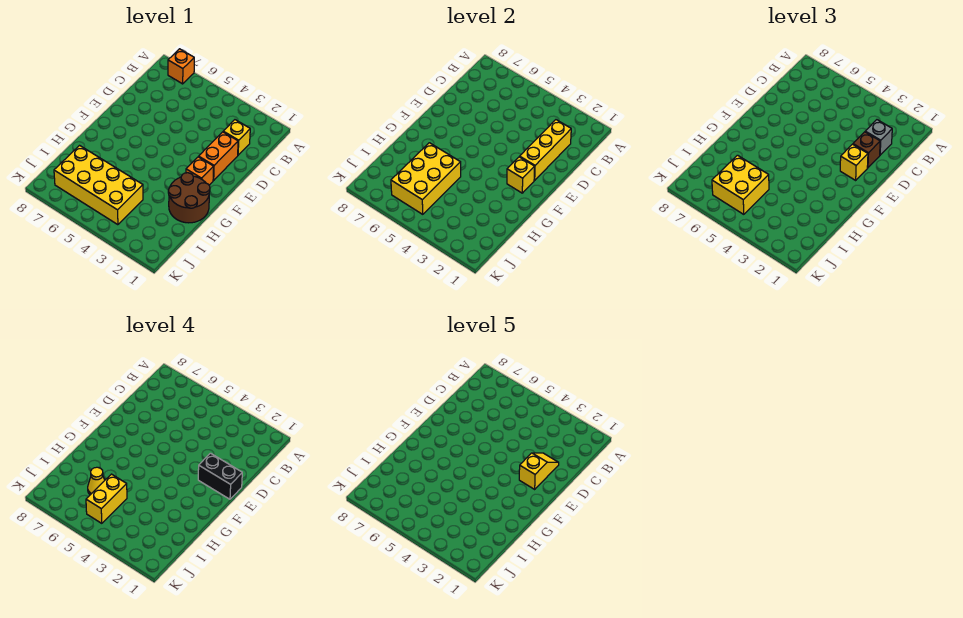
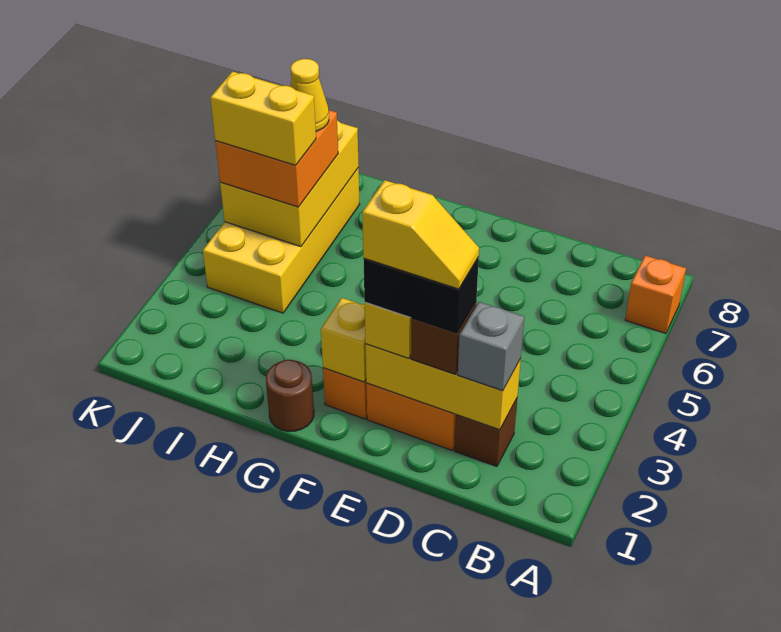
yellow brick C2 level 1 -> brown brick C2 level 1
black brick E1:E2 level 4 -> black brick D2:E2 level 4
brown round brick G1:H2 level 1 -> brown round brick G1 level 1
yellow brick H5:J6 level 2 -> yellow brick I5:J7 level 2
yellow brick I5:J6 level 3 -> orange brick I5:J6 level 3

